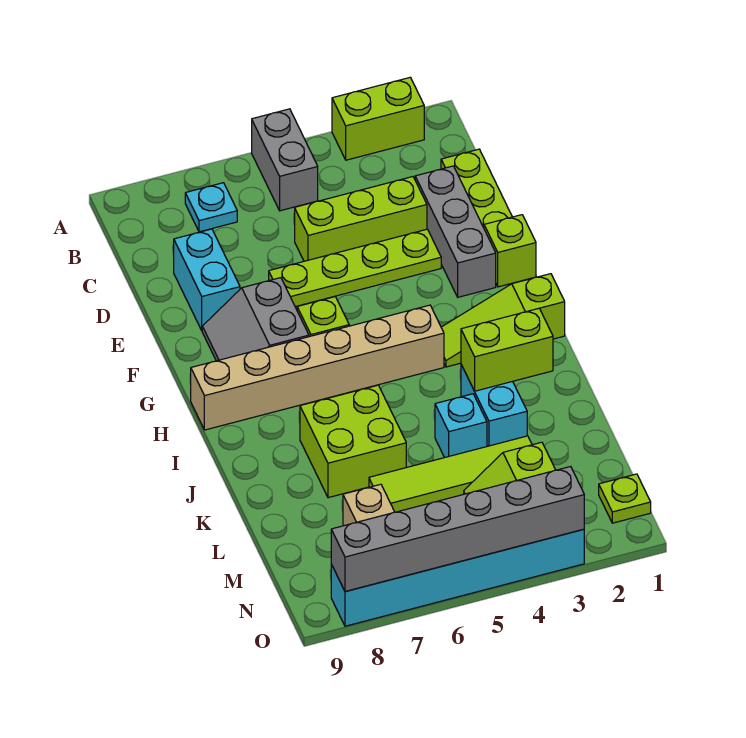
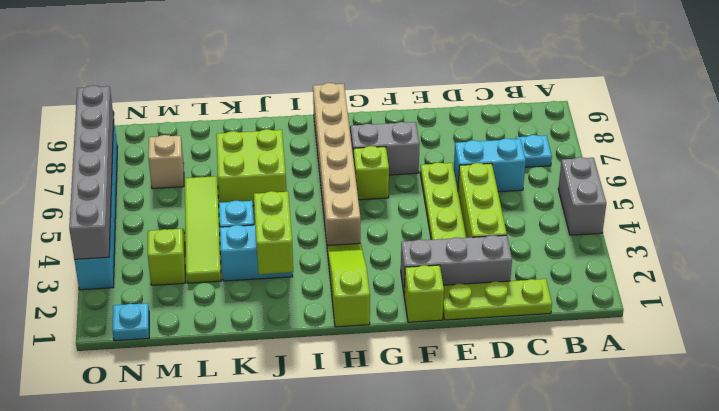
lime brick A2:A3 level 1 -> none
grey brick A5:B5 level 1 -> grey brick A4:A5 level 1
cyan brick D8:E8 level 1 -> cyan brick C6:D6 level 1
lime plate N1 level 1 -> cyan plate N1 level 1

